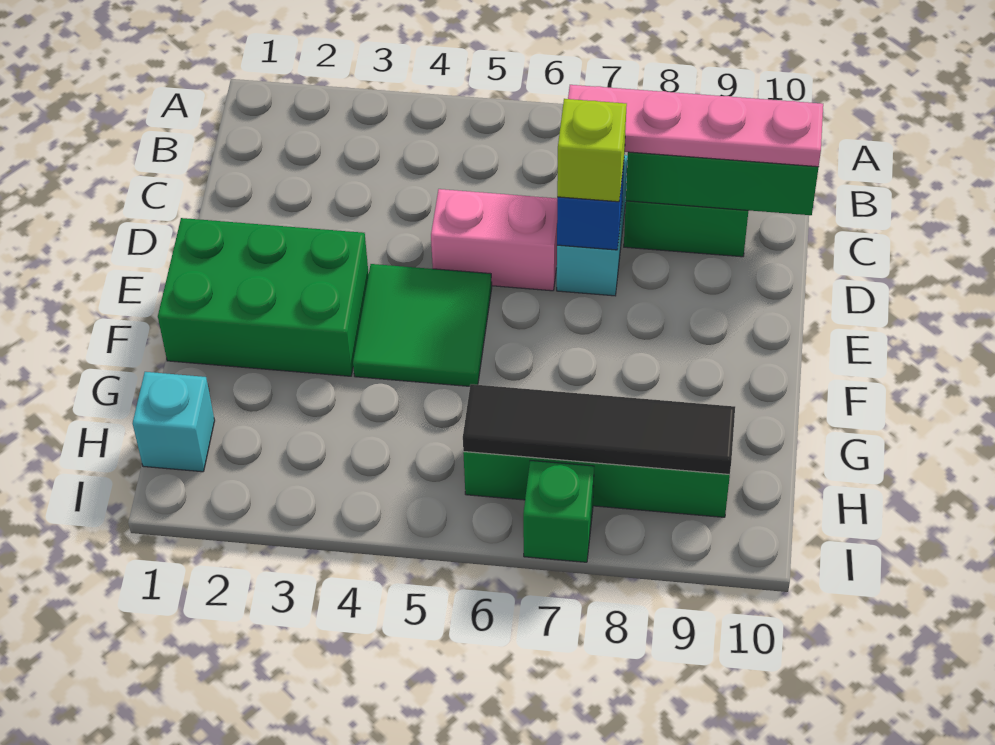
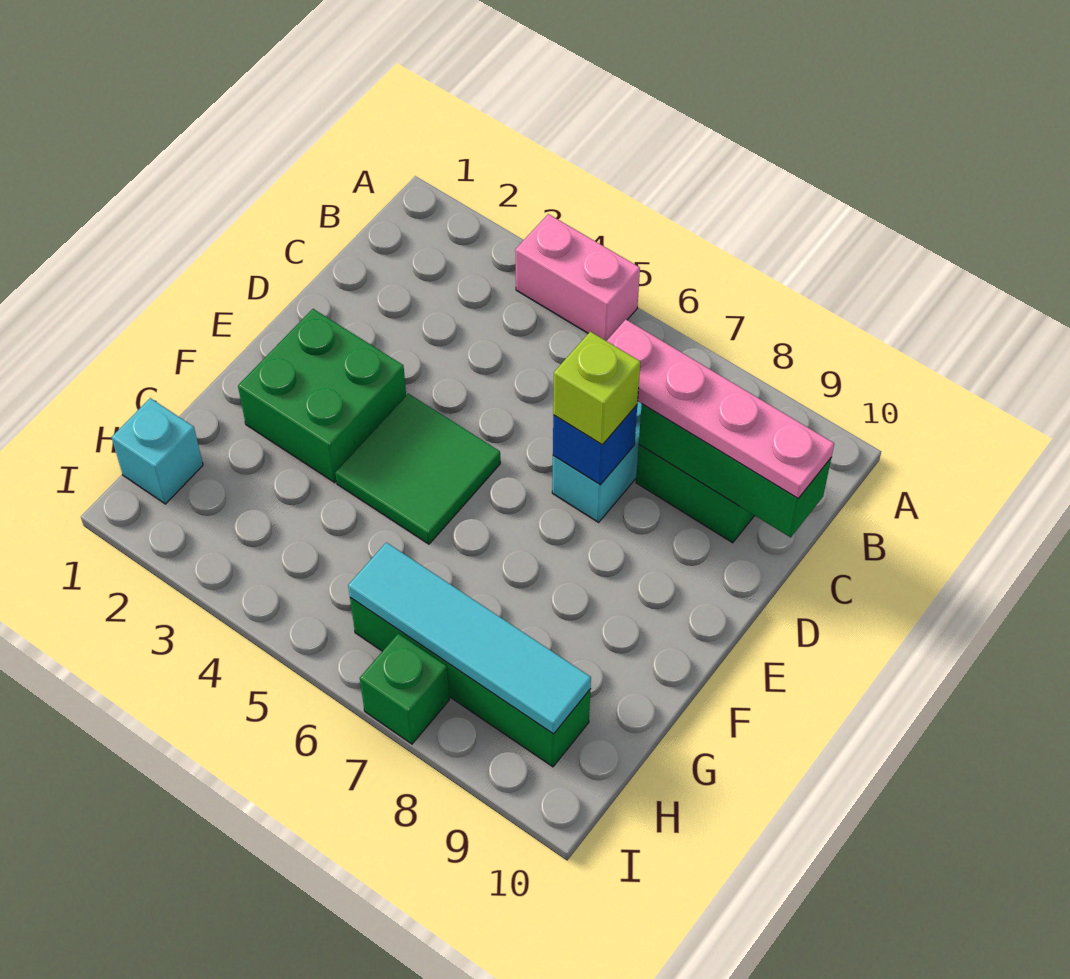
pink brick D5:D6 level 1 -> pink brick A4:A5 level 1
green brick E1:F3 level 1 -> green brick E2:F3 level 1
black tile H6:H9 level 2 -> cyan tile H6:H9 level 2

